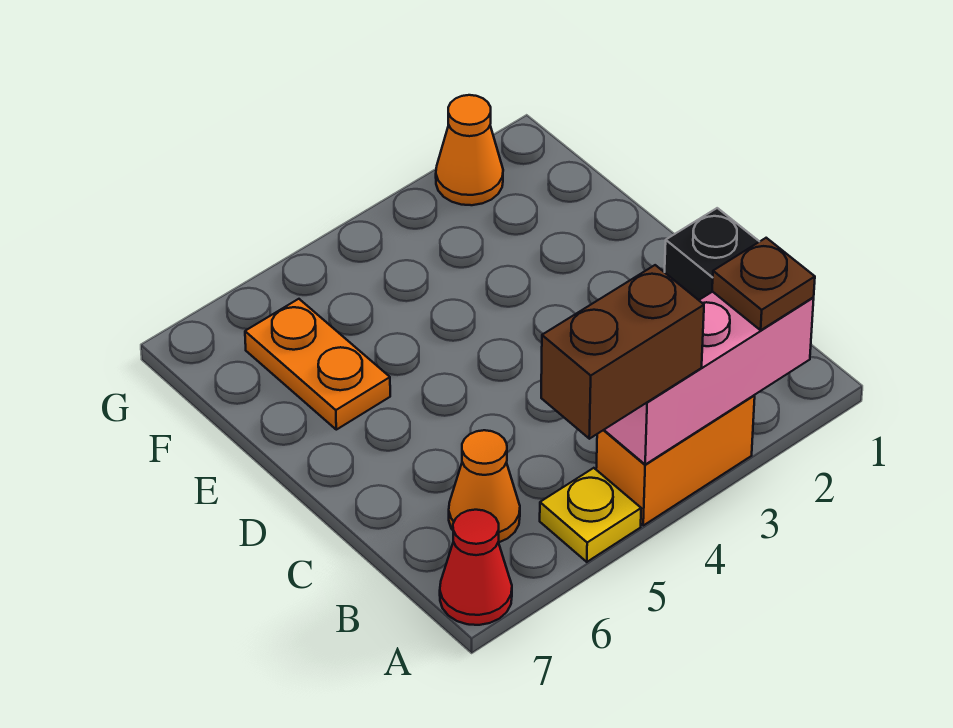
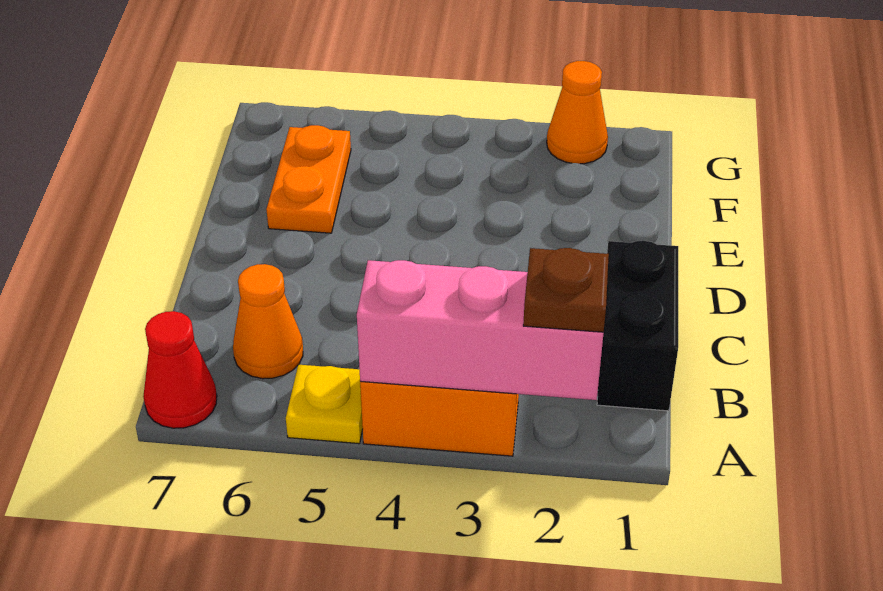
brown brick A4:A5 level 3 -> none

